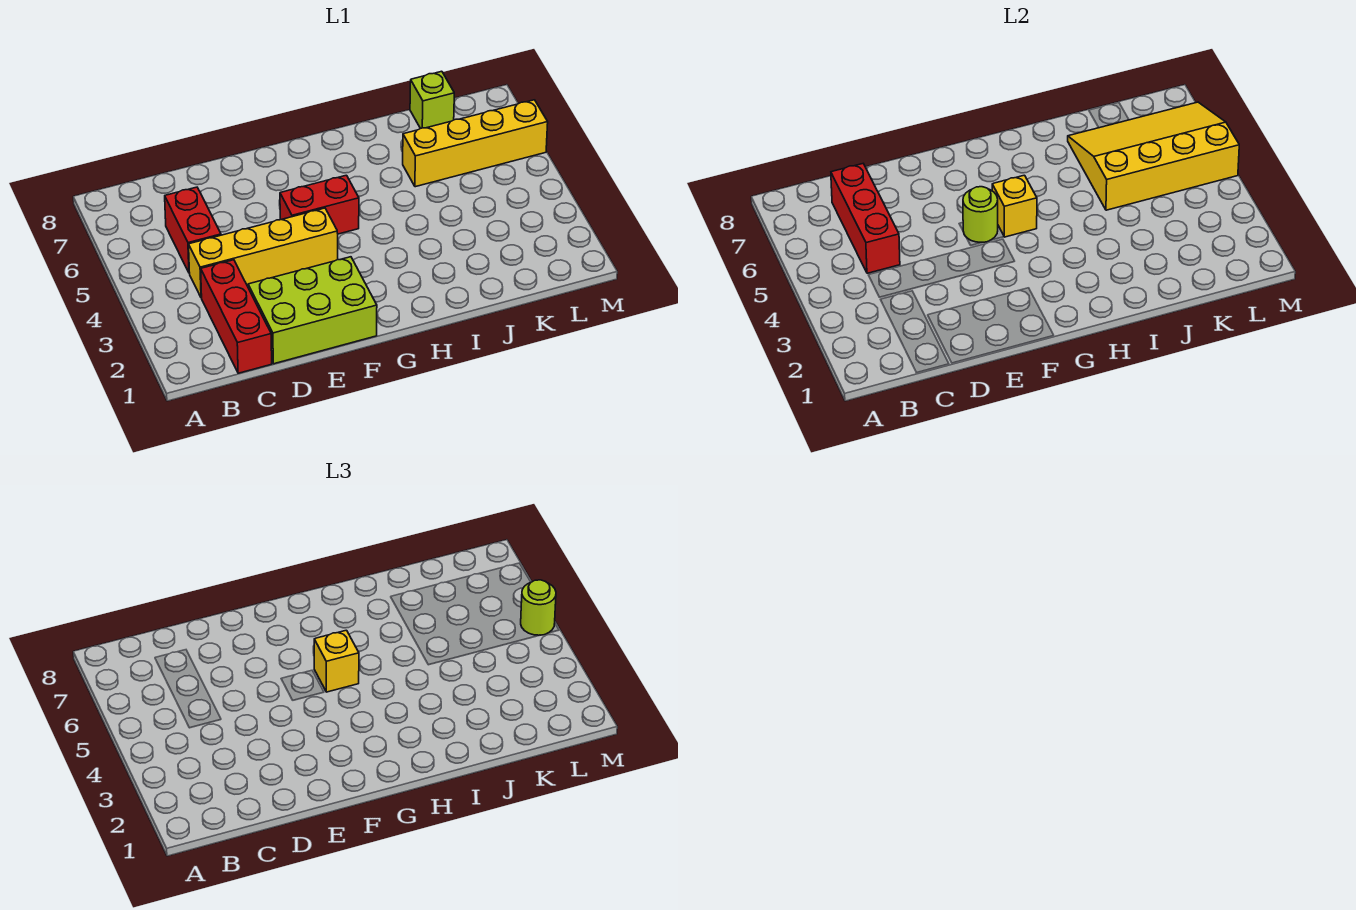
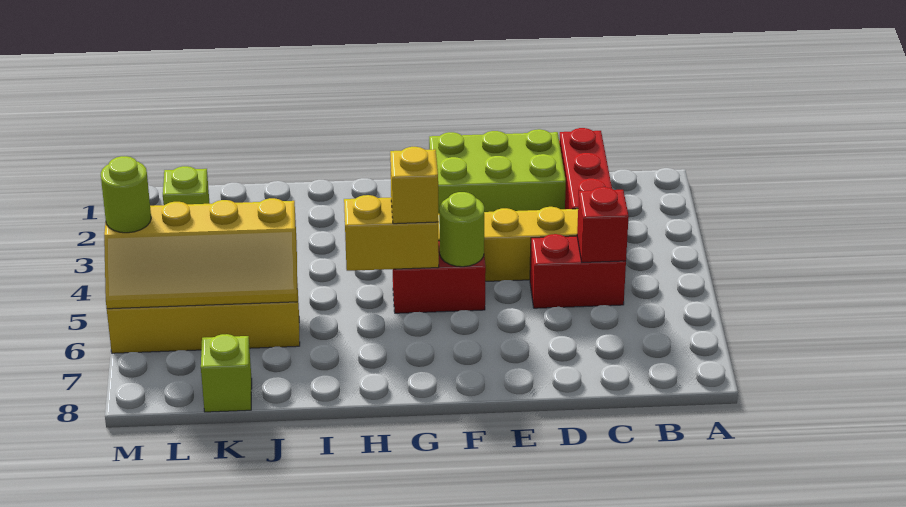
red brick C5:C6 level 1 -> red brick C5:D5 level 1
red brick C5:C7 level 2 -> red brick C5 level 2
yellow brick G5 level 2 -> yellow brick G5:H5 level 2
yellow slope J5:M7 level 2 top 5 -> yellow slope J5:M6 level 2 top 5
none -> lime brick L2 level 1

